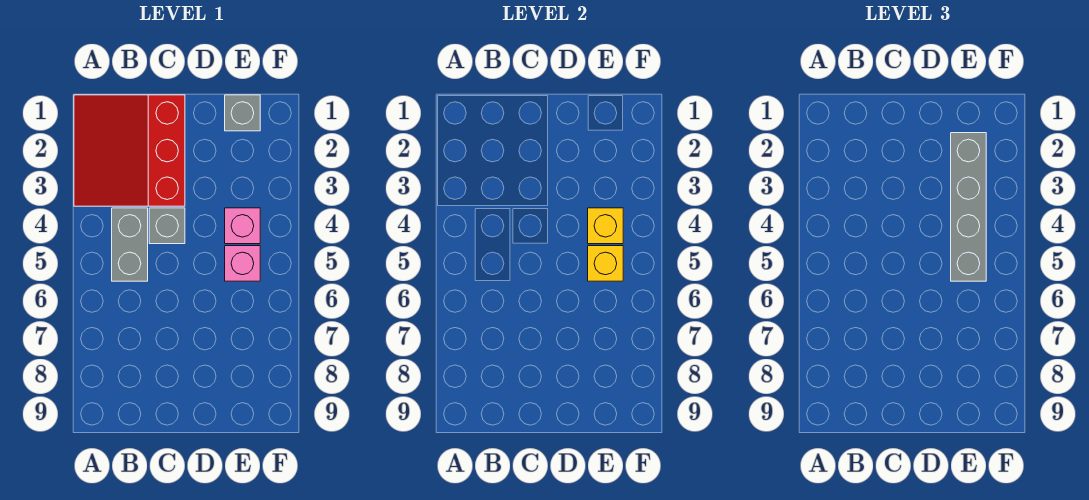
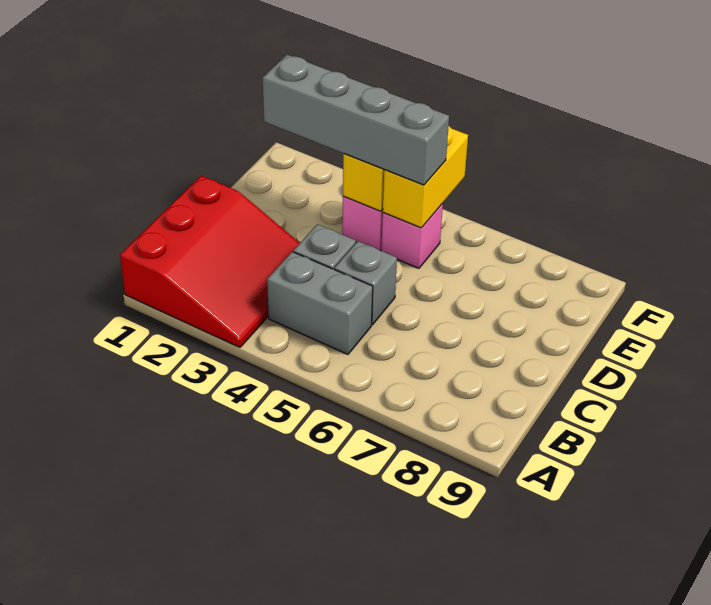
red slope A1:C3 level 1 top C -> red slope A1:C3 level 1 top 1
grey brick E1 level 1 -> grey brick C5 level 1
yellow brick E5 level 2 -> yellow brick E5:F5 level 2

